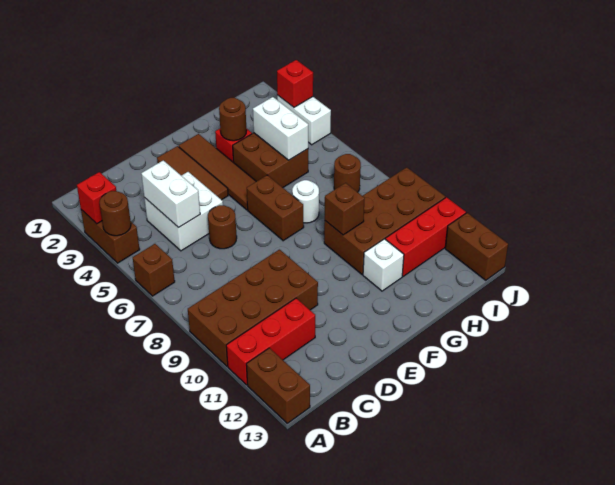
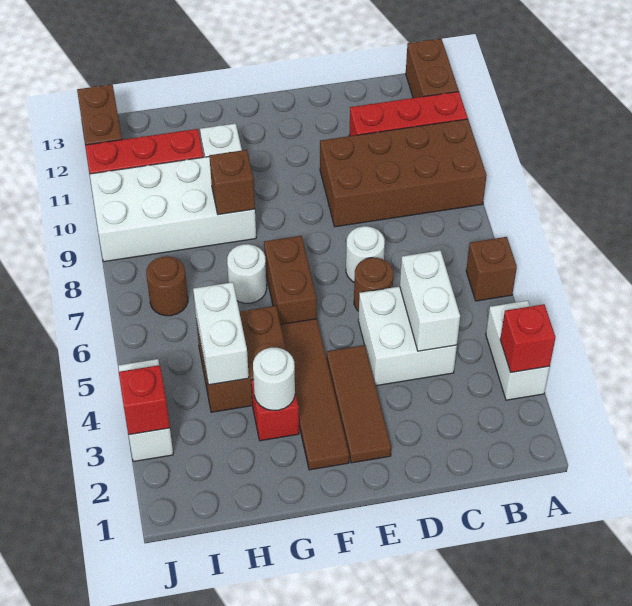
brown brick A3:A4 level 1 -> white brick A3:A4 level 1
brown round brick A4 level 2 -> none
none -> white round brick D7 level 1
brown round brick G3 level 2 -> white round brick G3 level 2
brown brick G9:J10 level 1 -> white brick G9:J10 level 1

